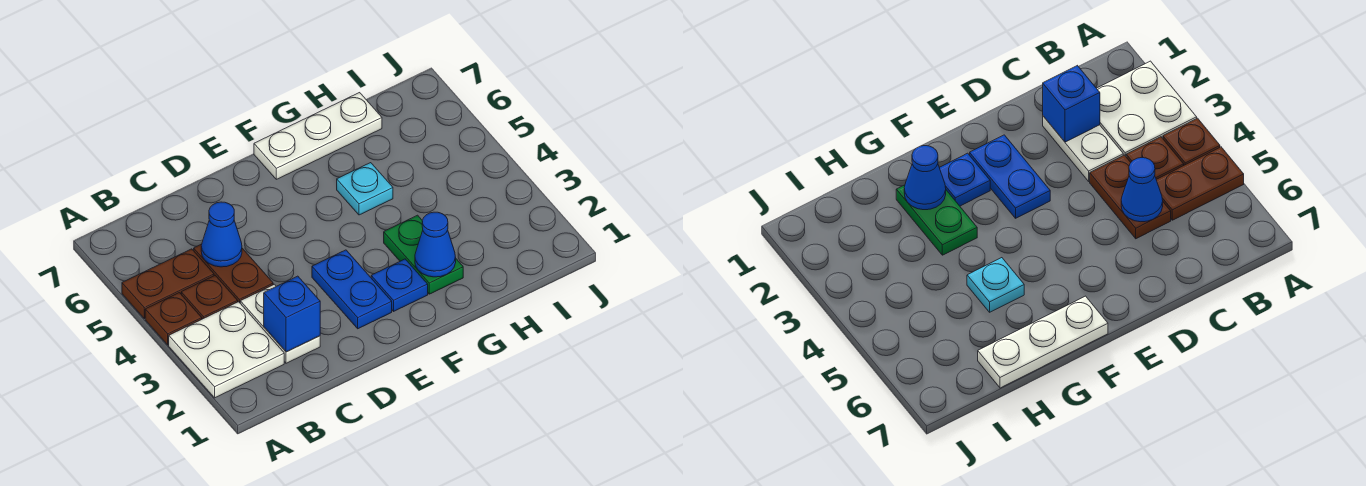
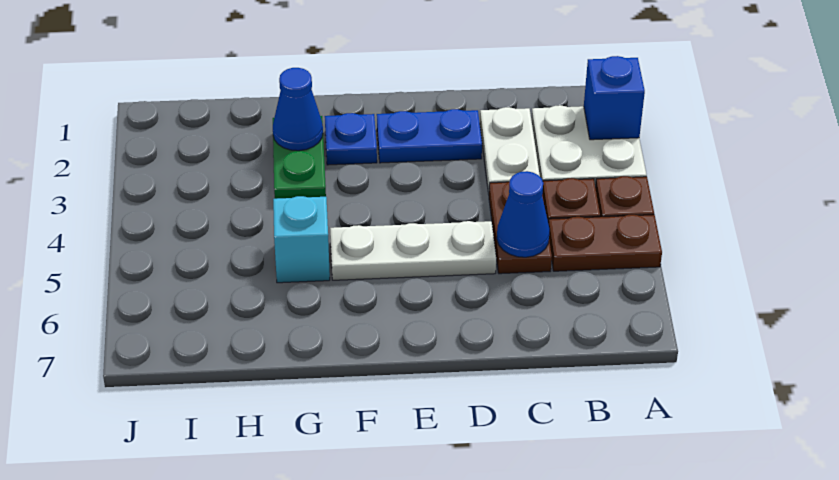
blue brick C2 level 2 -> blue brick A2 level 2
blue plate E2:E3 level 1 -> blue plate D2:E2 level 1
white plate F7:H7 level 1 -> white plate D5:F5 level 1
cyan plate G5 level 1 -> cyan brick G5 level 1

